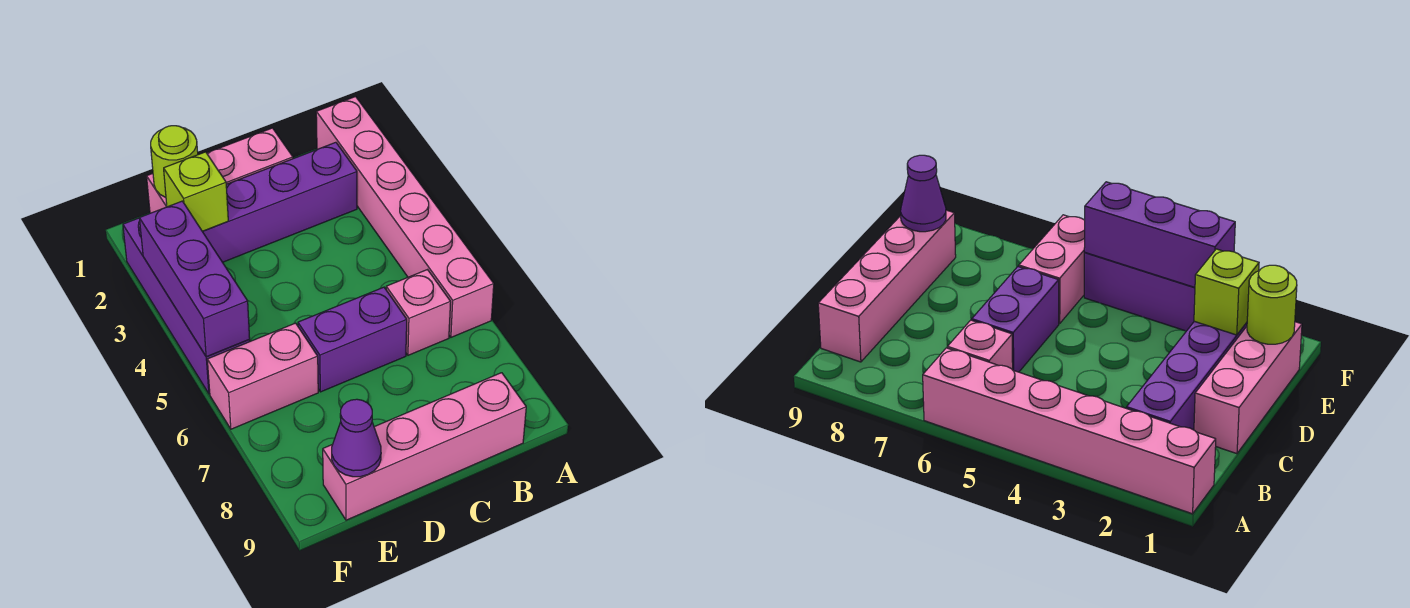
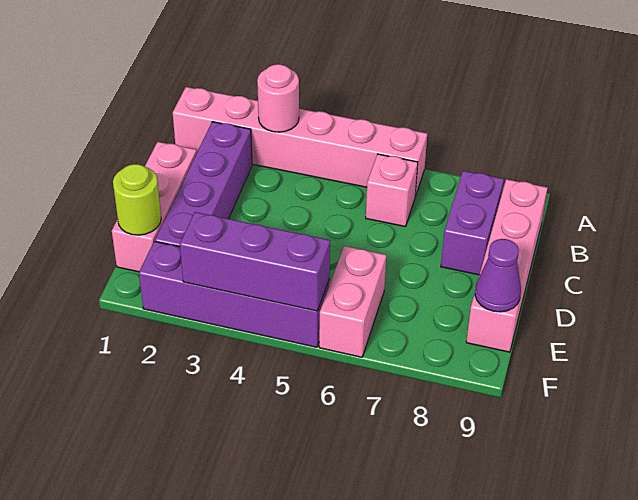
none -> pink round brick A3 level 2
purple brick C6:D6 level 1 -> purple brick B8:C8 level 1
lime brick E2 level 2 -> none

